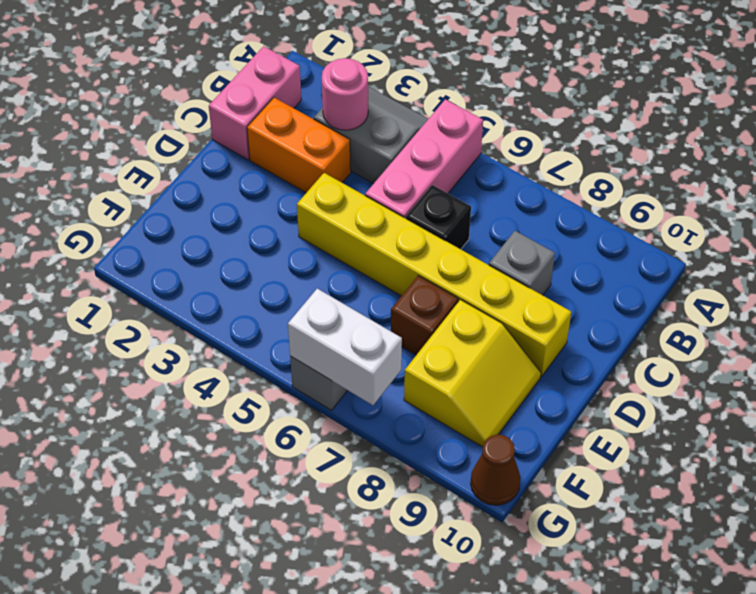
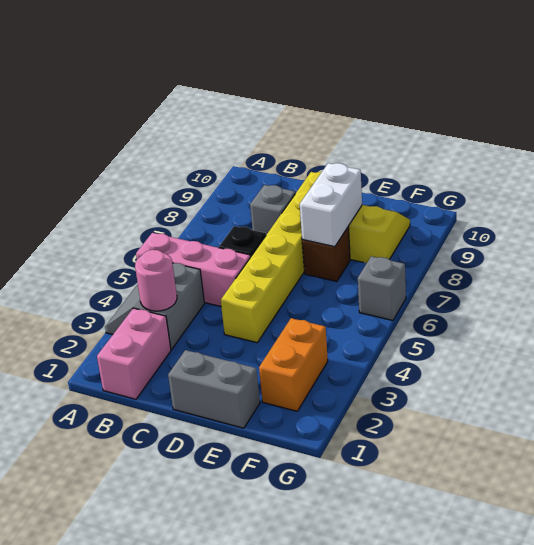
pink brick B1:C1 level 1 -> pink brick B1:B2 level 1
orange brick C2:C3 level 1 -> orange brick F2:F3 level 1
none -> grey brick D1:E1 level 1
white brick G6:G7 level 2 -> white brick E7:E8 level 2
brown cone G10 level 1 -> none

